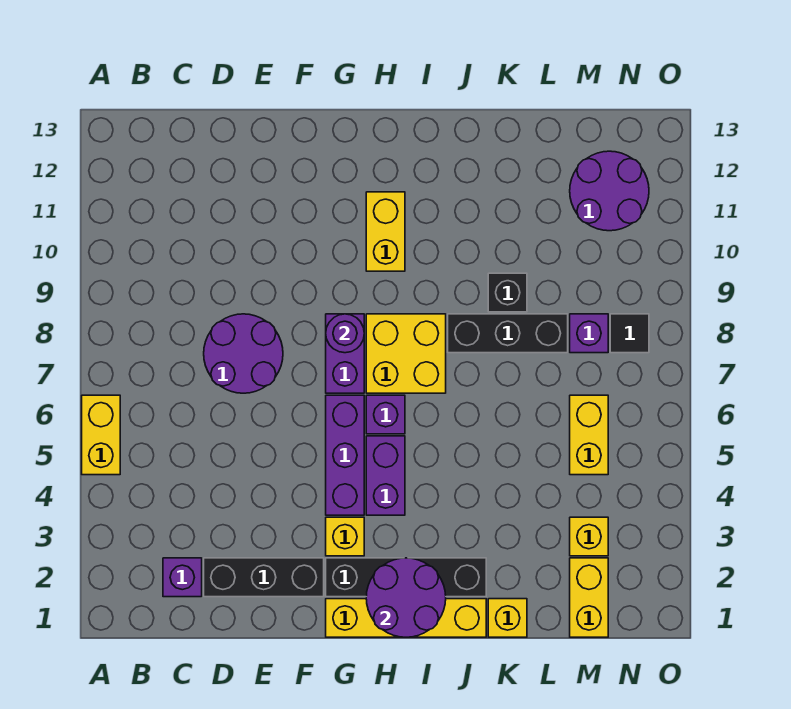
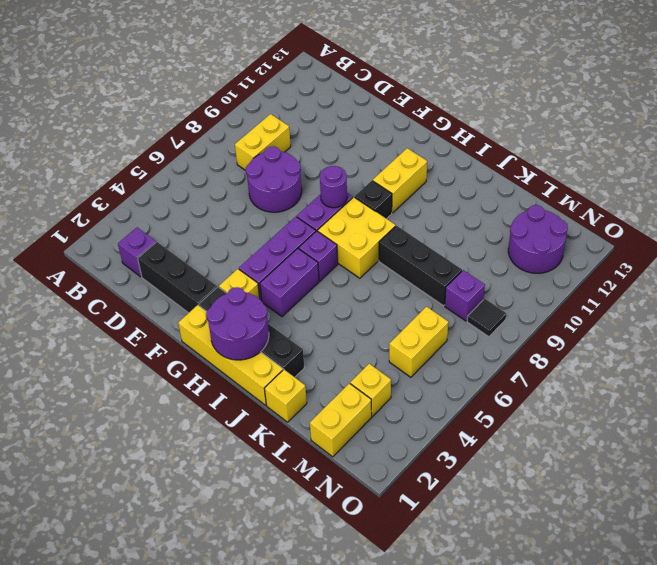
yellow brick A5:A6 level 1 -> yellow brick C8:C9 level 1
black brick K9 level 1 -> black brick H9 level 1

